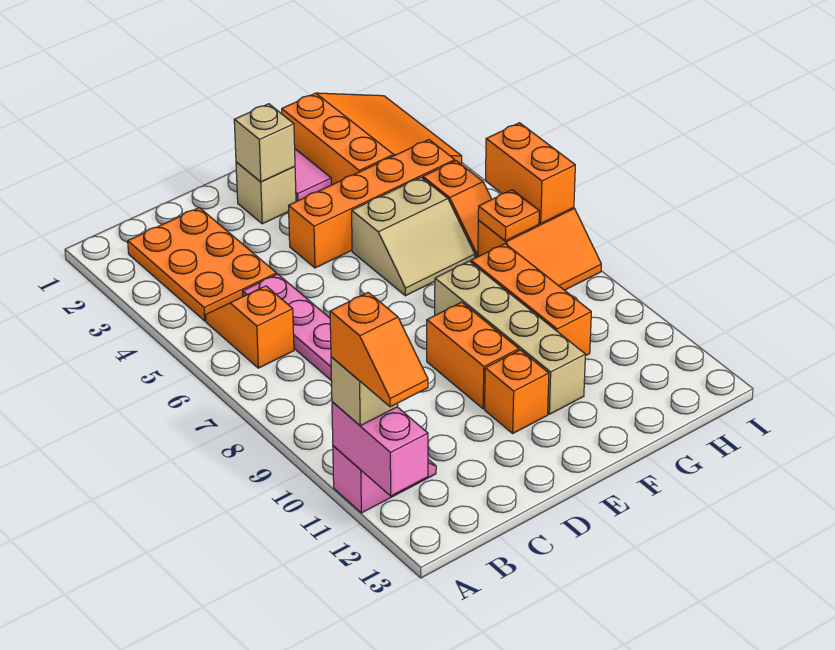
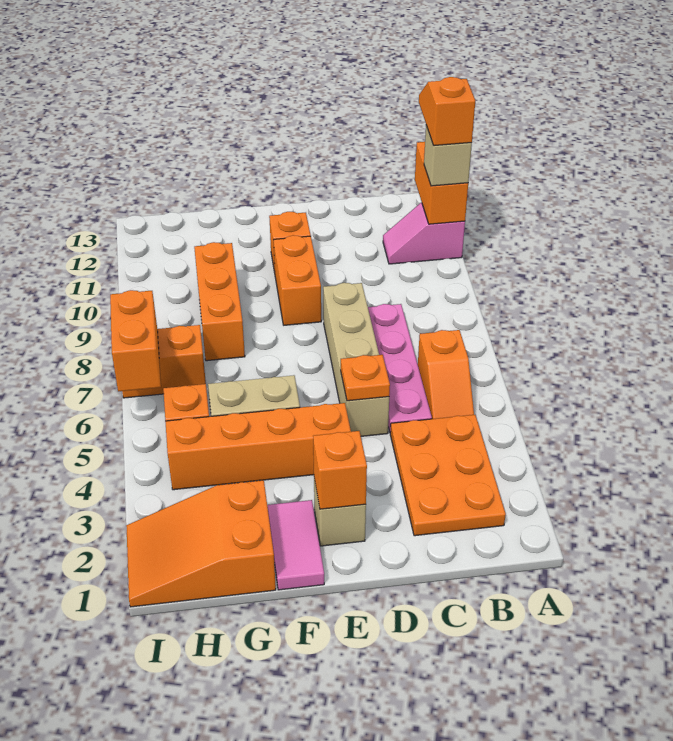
pink brick A11:A12 level 2 -> orange brick A11:A12 level 2
tan brick E2 level 2 -> orange brick E2 level 2
tan brick F8:F11 level 1 -> tan brick D5:D8 level 1
orange slope G1:I3 level 1 top G -> orange slope G1:I2 level 1 top G
orange plate H7 level 2 -> orange plate D5 level 2

